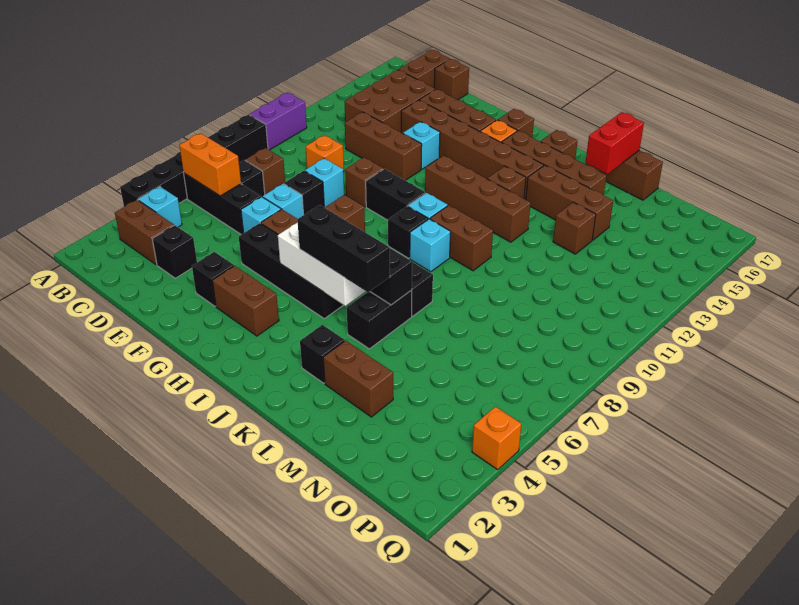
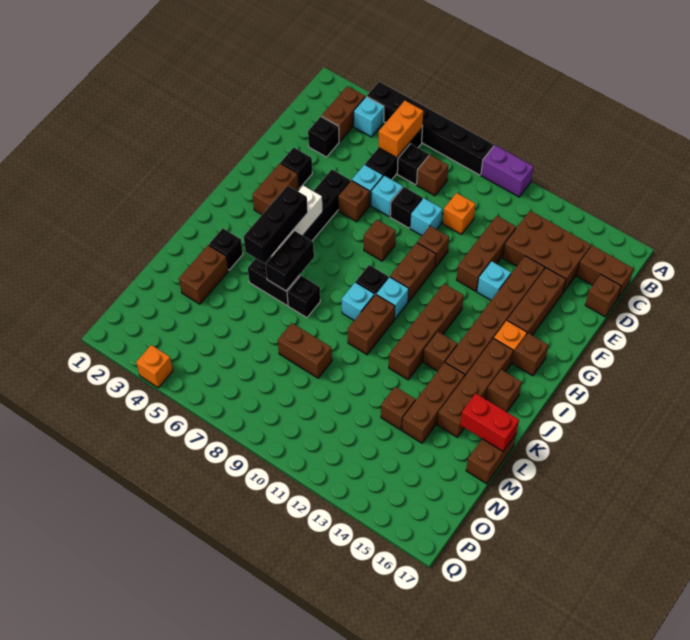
black brick G10:H10 level 1 -> brown brick G10:H10 level 1
none -> brown brick M8:M9 level 1

